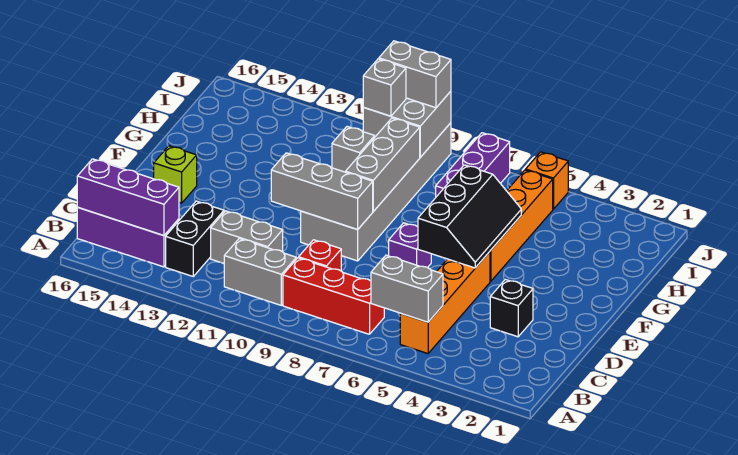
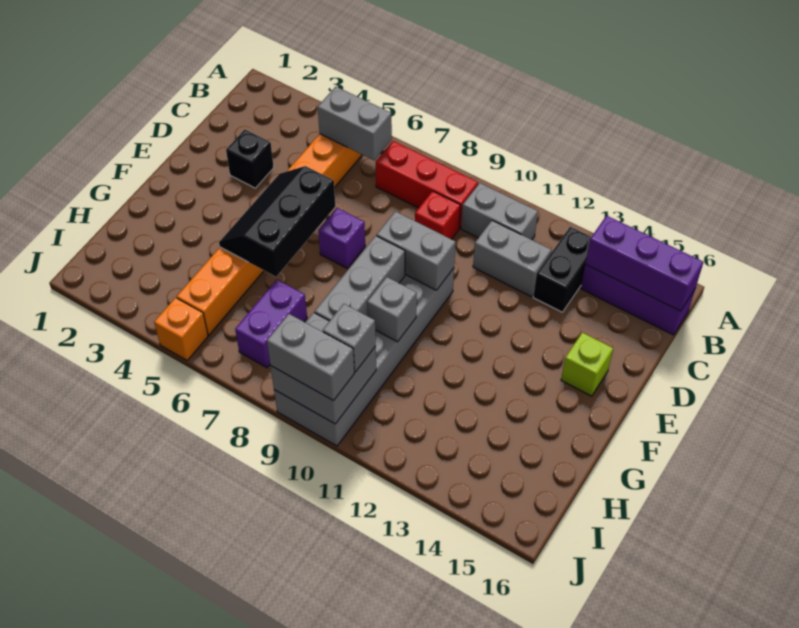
grey brick E9:E11 level 2 -> grey brick E9:E10 level 2
purple brick H7:J7 level 1 -> purple brick H7:I7 level 1

